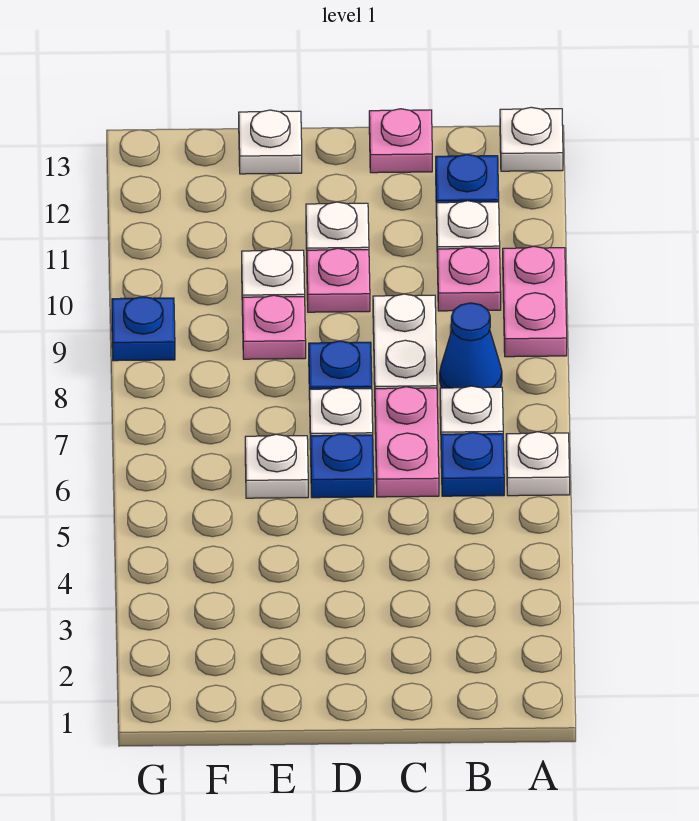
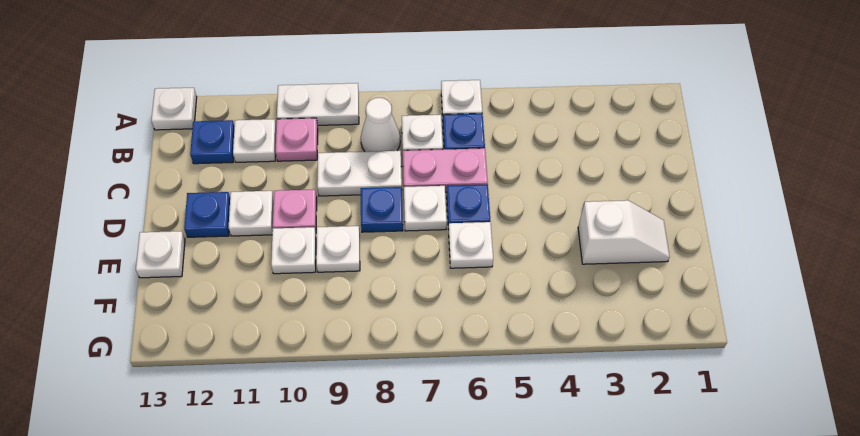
pink plate A9:A10 level 1 -> white plate A9:A10 level 1
blue cone B8 level 1 -> white cone B8 level 1
pink plate C13 level 1 -> none
none -> white slope E2:E3 level 1 top 3
pink plate E9 level 1 -> white plate E9 level 1
blue plate G9 level 1 -> blue plate D12 level 1

